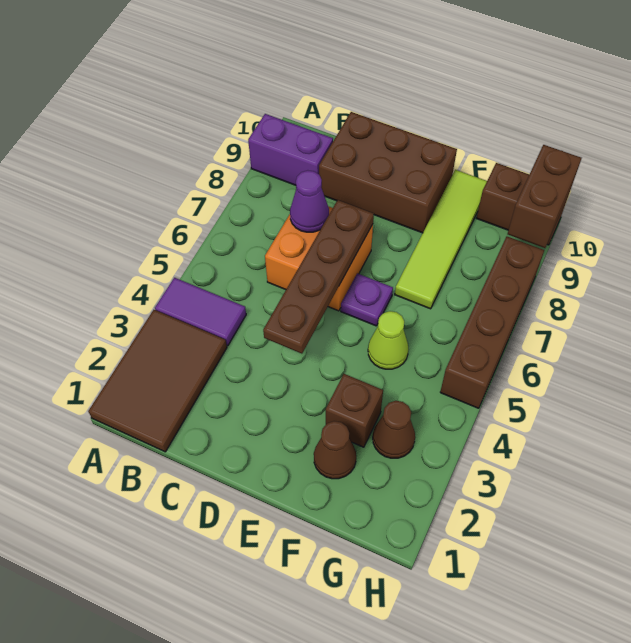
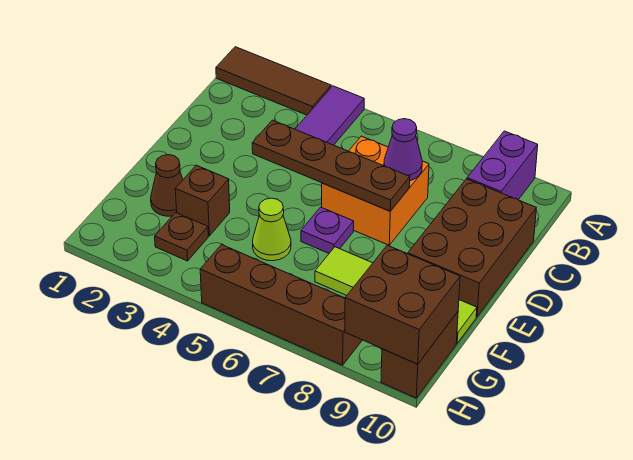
brown tile A1:B3 level 1 -> brown tile A1:A3 level 1
brown cone G3 level 1 -> brown plate G3 level 1
brown brick H9:H10 level 2 -> brown brick G9:H10 level 2

